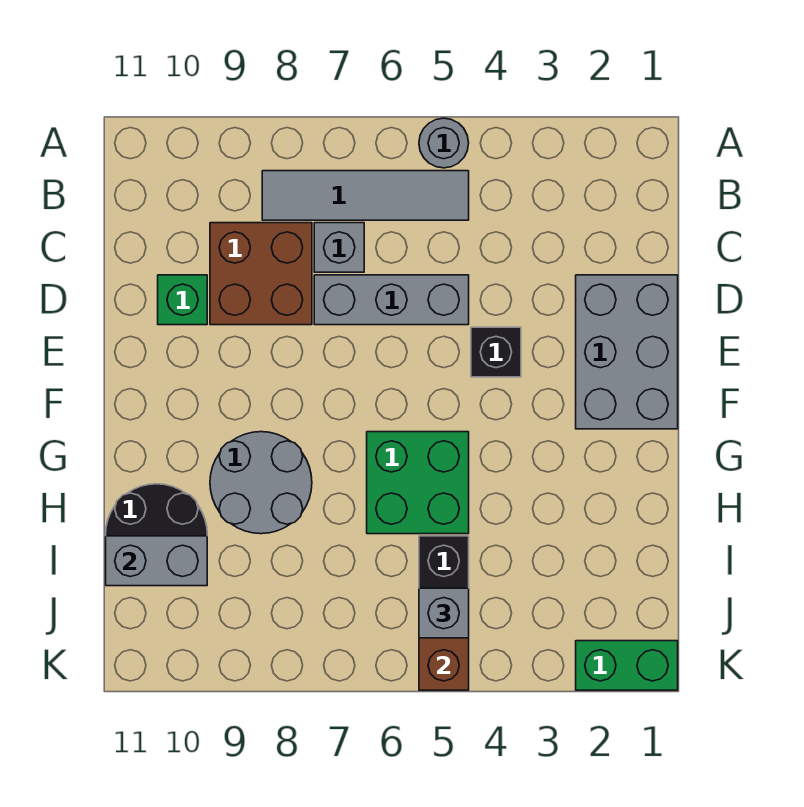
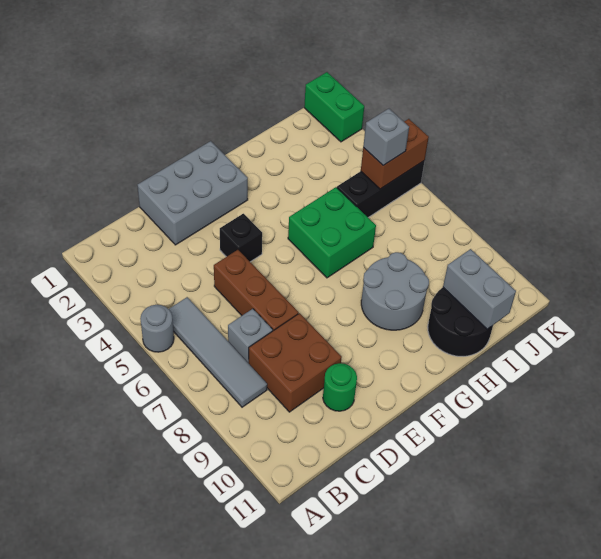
grey brick D5:D7 level 1 -> brown brick D5:D7 level 1
green brick D10 level 1 -> green round brick D10 level 1

